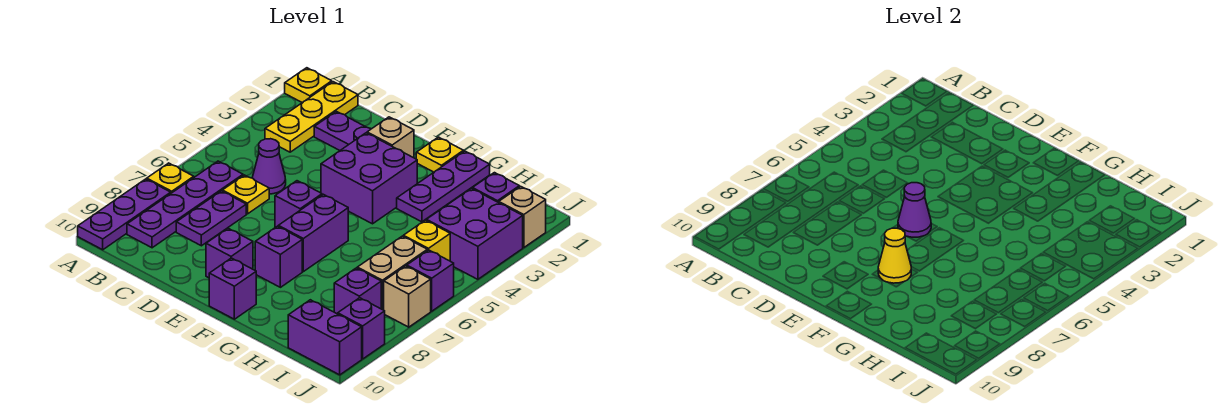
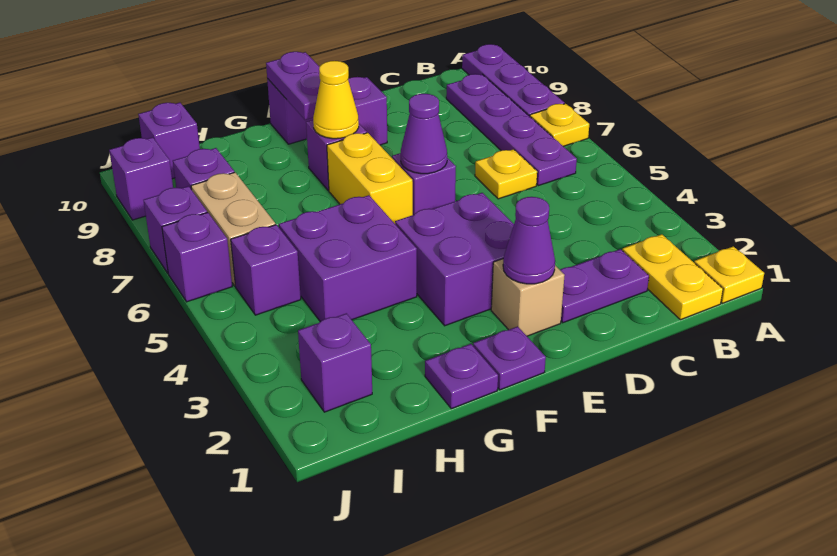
yellow plate B1:B3 level 1 -> yellow plate B1:B2 level 1
purple cone C5 level 1 -> purple cone E2 level 2
purple plate C7:C8 level 1 -> purple plate F9:F10 level 2
yellow plate F1 level 1 -> purple plate F1 level 1
purple brick F6:F7 level 1 -> yellow brick F6:F7 level 1
purple plate G1:G3 level 1 -> purple plate G1 level 1
purple brick I3:J4 level 1 -> purple brick G4:H5 level 1
yellow brick I5 level 1 -> purple brick I5 level 1
purple brick I10:J10 level 1 -> purple brick I10 level 1
tan brick J2 level 1 -> none
tan brick J7 level 1 -> purple brick J7 level 1

